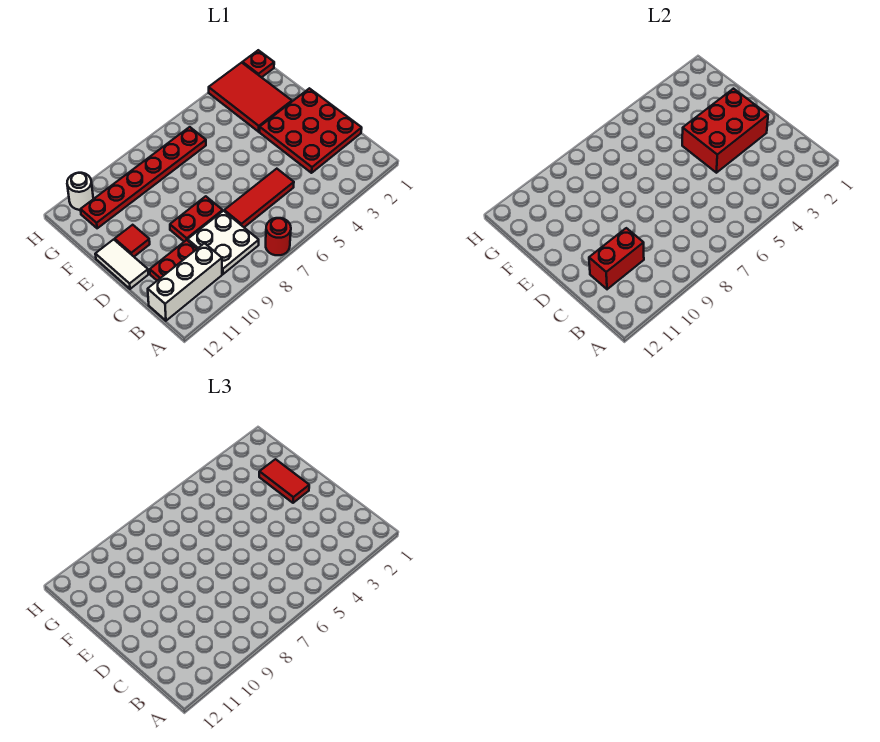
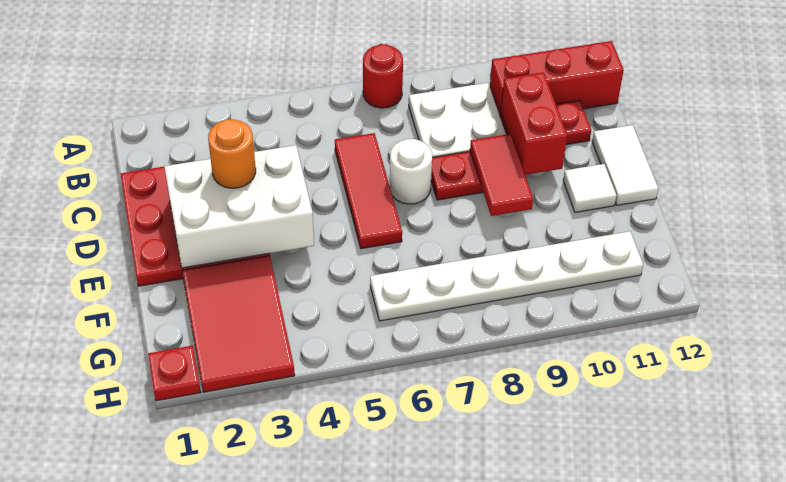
white brick B10:B12 level 1 -> red brick B10:B12 level 1
red tile C5:C7 level 1 -> red tile C6:E6 level 1
red brick C10:C11 level 2 -> red brick C10:D10 level 2
red brick D2:E4 level 2 -> white brick D2:E4 level 2
none -> orange round brick D3 level 3
red tile E2:F2 level 3 -> red tile D9:E9 level 2
red tile E11 level 1 -> white tile E11 level 1
red plate G6:G11 level 1 -> white plate G6:G11 level 1
white round brick H11 level 1 -> white round brick D7 level 1

